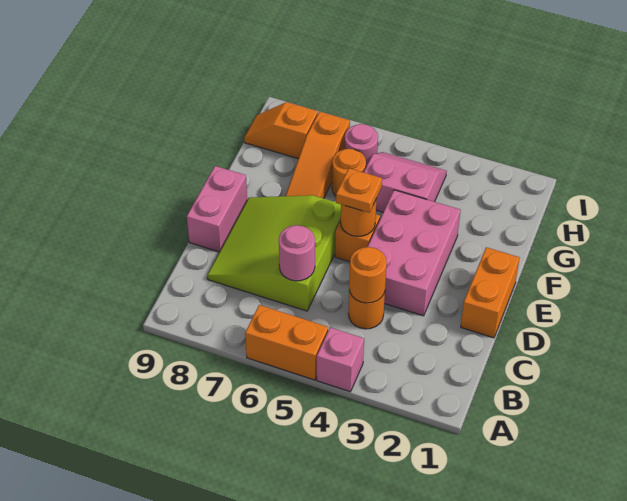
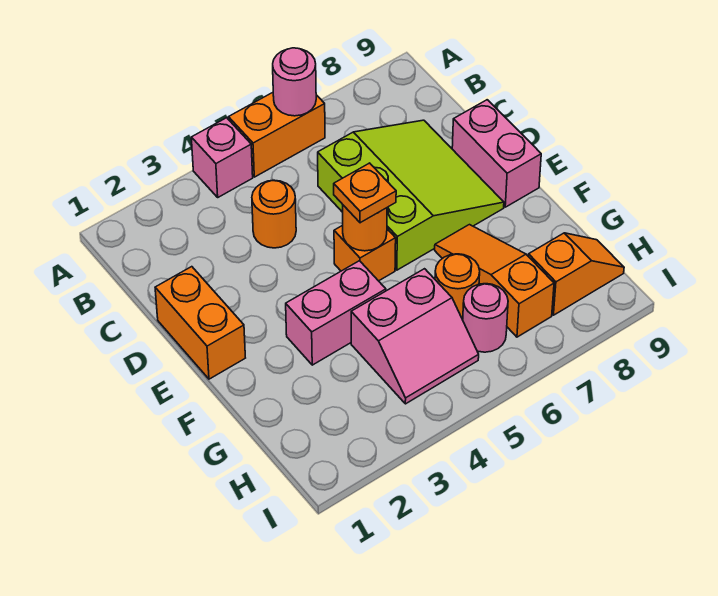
orange round brick C4 level 2 -> none
pink round brick C6 level 2 -> pink round brick A6 level 2
pink brick D3:F4 level 1 -> pink brick F3:F4 level 1

